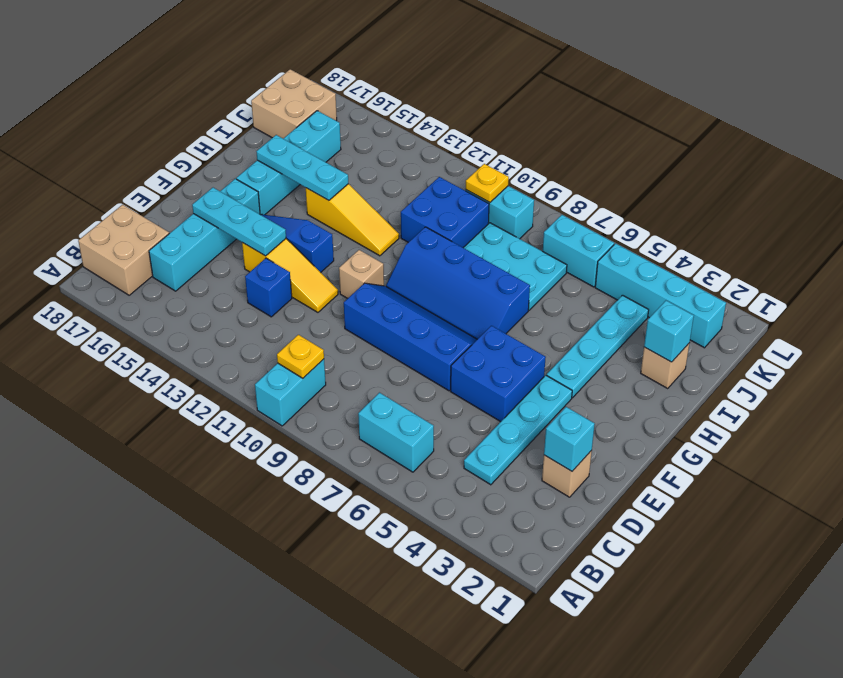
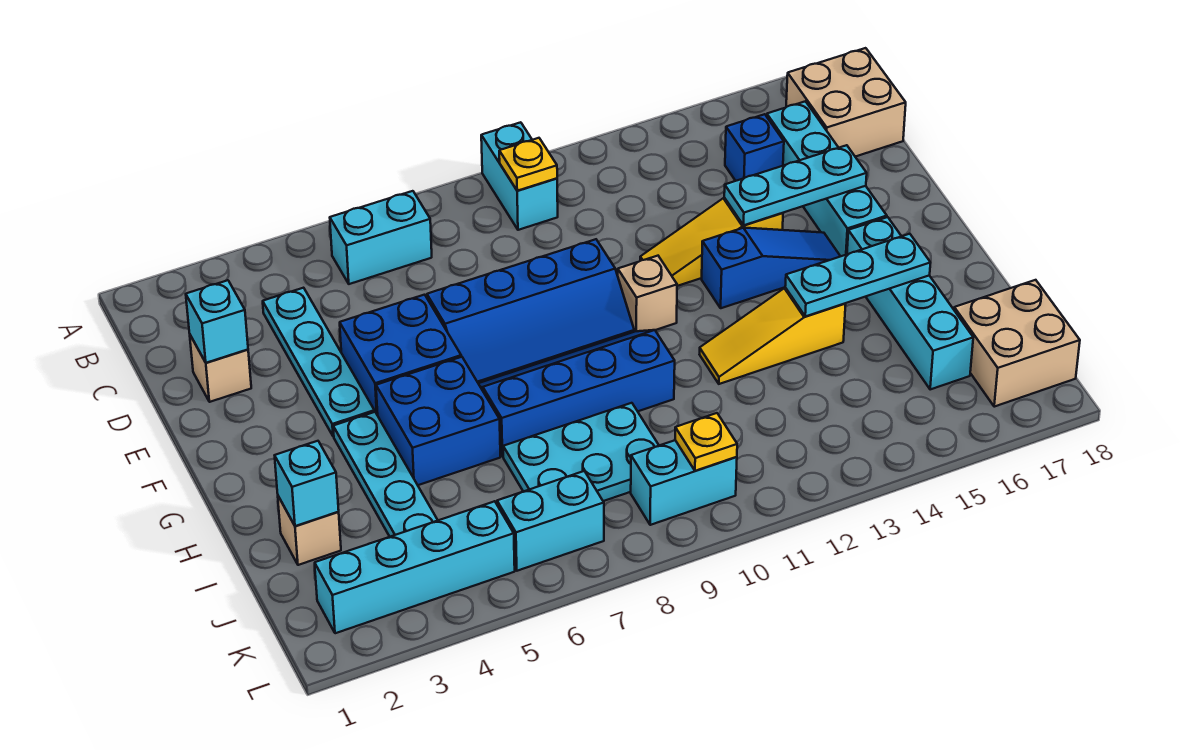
blue brick D13 level 1 -> blue brick C15 level 1
blue brick I10:J11 level 1 -> blue brick G5:H6 level 1

